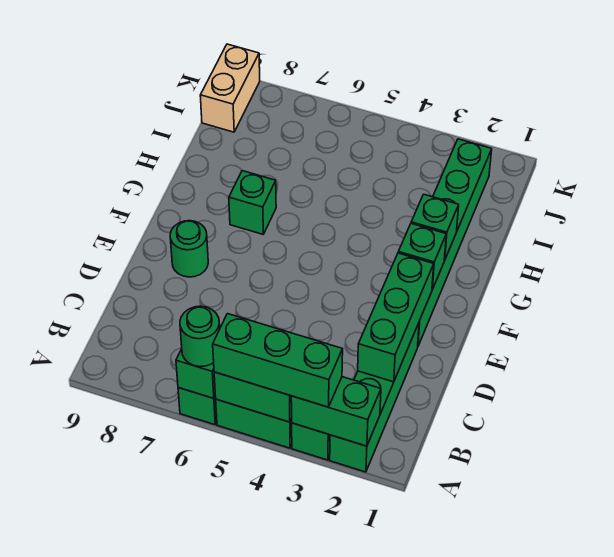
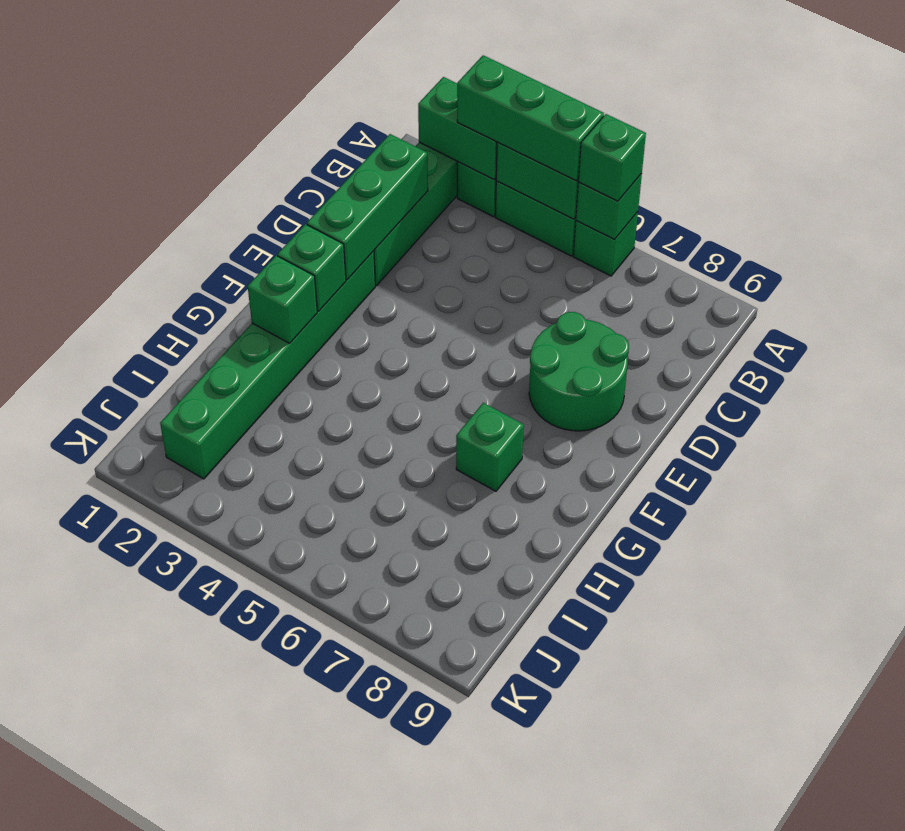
green round brick A6 level 3 -> green brick A6 level 3
green round brick E8 level 1 -> green round brick D7:E8 level 1
tan brick J9:K9 level 1 -> none

